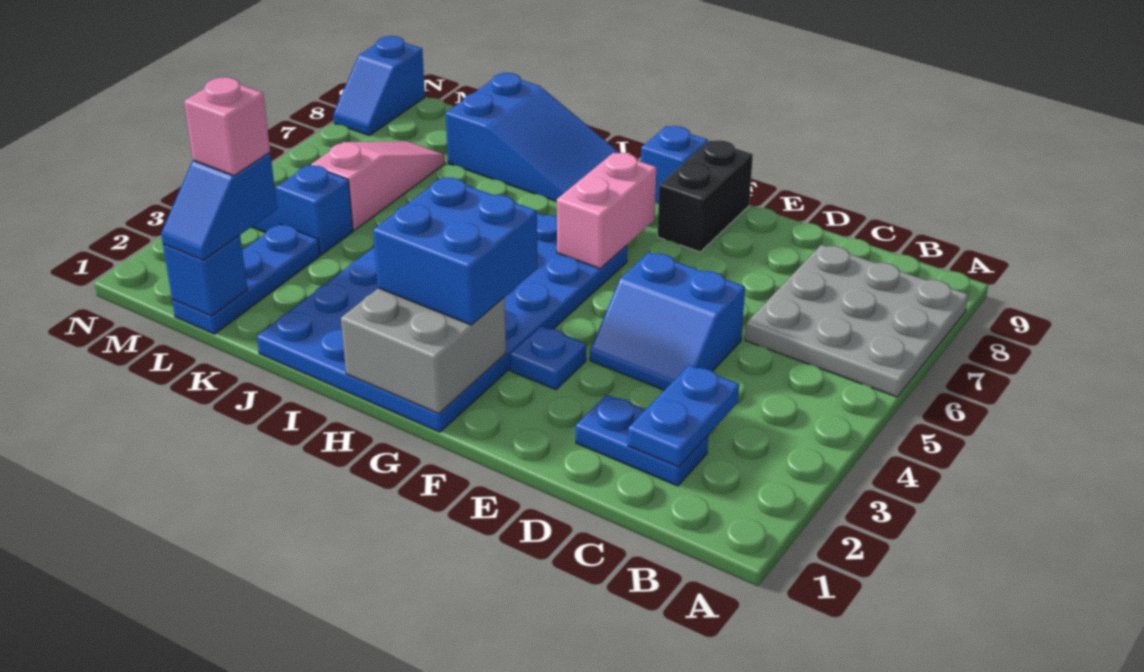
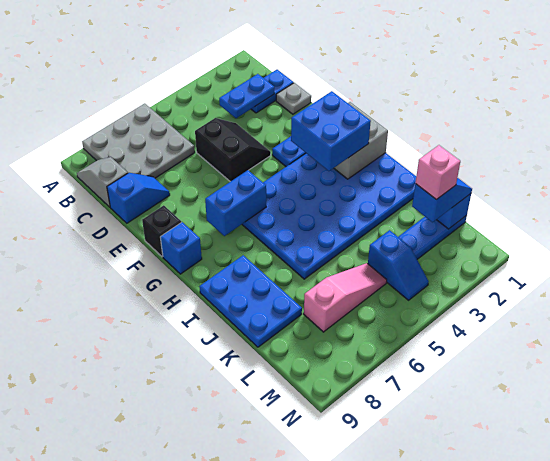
none -> grey slope B9:C9 level 1 top C
blue plate C2:D2 level 1 -> blue plate C1:C2 level 1
none -> grey plate D1 level 1
blue slope D4:E5 level 1 top 5 -> black slope D4:E5 level 1 top 5
black brick F8:F9 level 1 -> black brick F9 level 1
pink brick G6:G7 level 2 -> blue brick G6:G7 level 2
blue slope I8:K9 level 1 top K -> blue plate I8:K9 level 1
pink slope L5:L7 level 1 top 5 -> pink slope L5:L7 level 1 top 7
blue slope N8:N9 level 1 top 9 -> blue slope D8:D9 level 1 top 9

